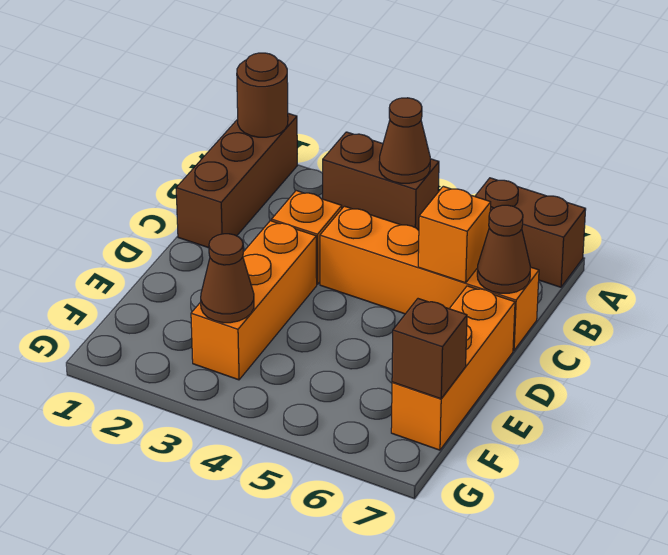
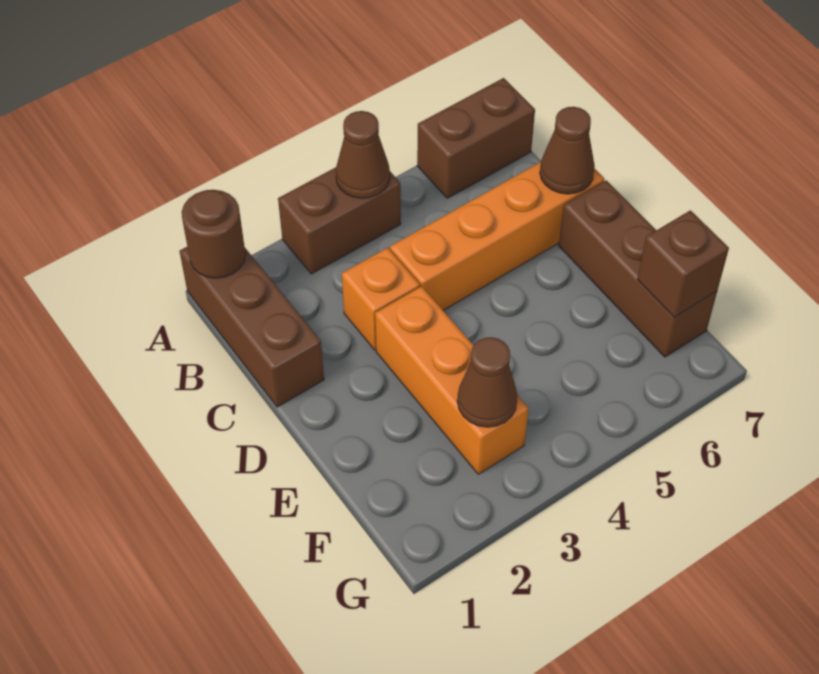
orange brick C6 level 2 -> none
orange brick D7:F7 level 1 -> brown brick D7:F7 level 1

